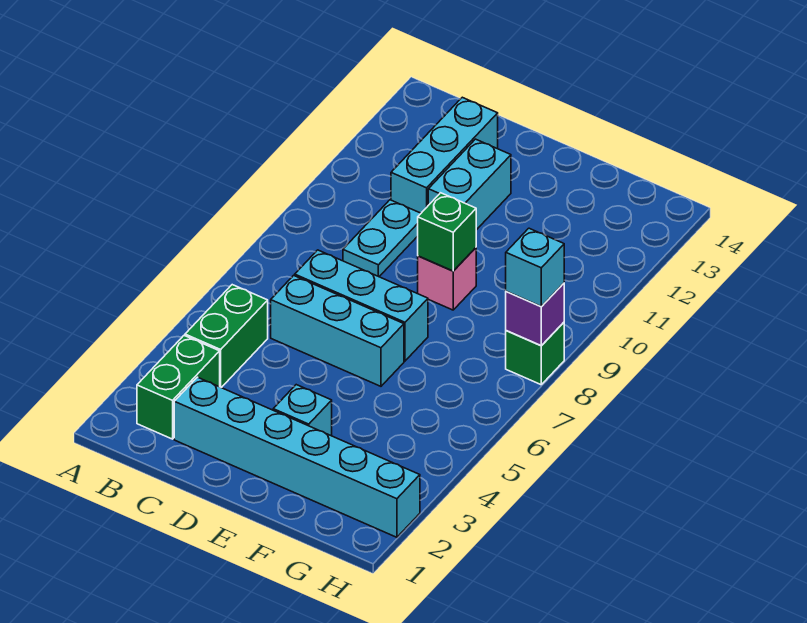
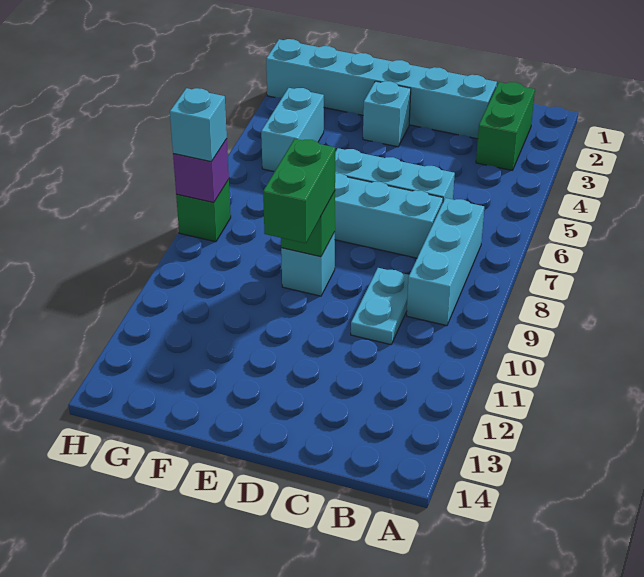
green brick B4:B5 level 1 -> green brick E9:E10 level 3
cyan brick C11:C13 level 1 -> cyan brick B7:B9 level 1
cyan brick D11:D12 level 1 -> cyan brick G4:G5 level 1
pink brick E9 level 1 -> cyan brick E9 level 1

